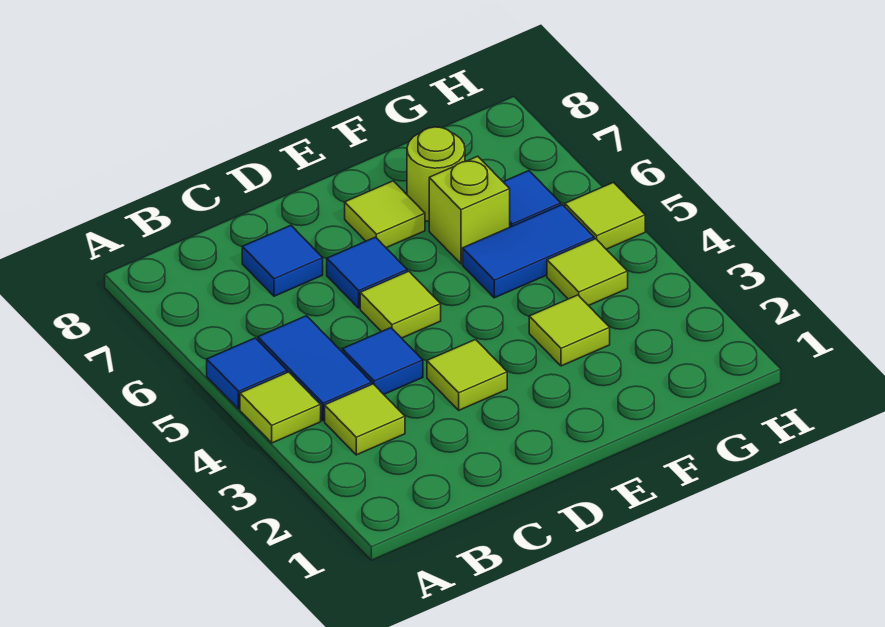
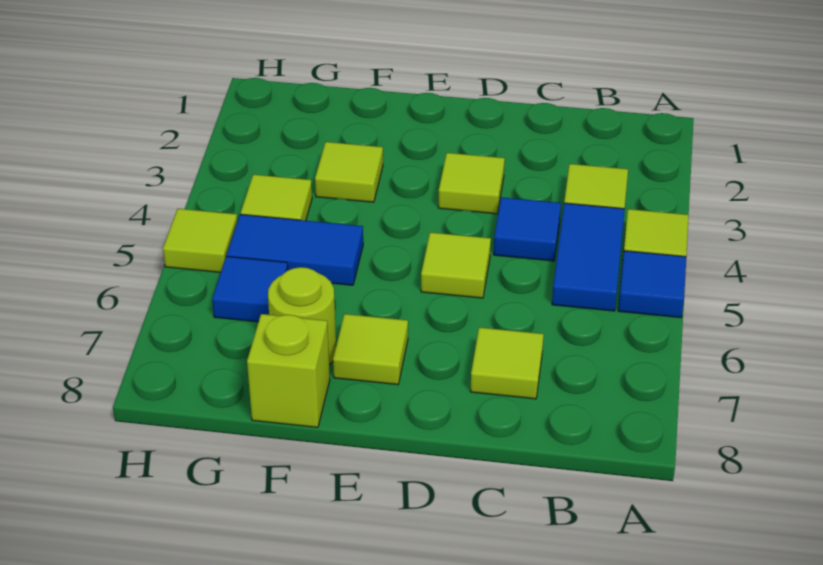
blue tile C7 level 1 -> lime tile C7 level 1
blue tile D6 level 1 -> none
lime brick F6 level 1 -> lime brick F8 level 1

